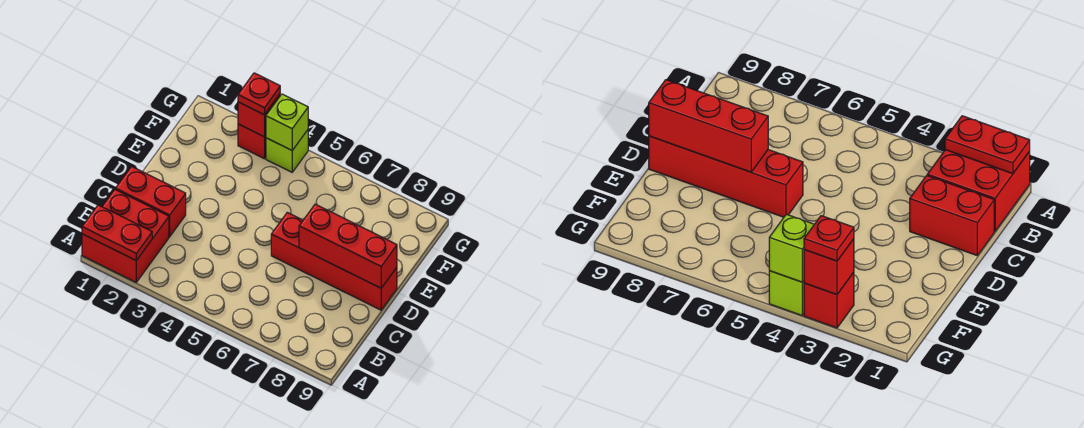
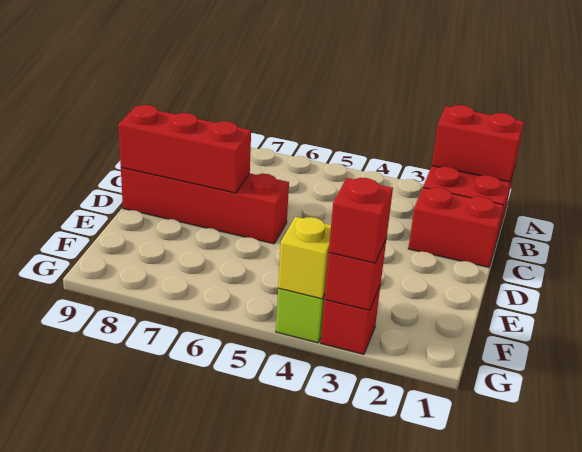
red plate A1:A2 level 2 -> red brick A1:A2 level 2
red plate G3 level 3 -> red brick G3 level 3
lime brick G4 level 2 -> yellow brick G4 level 2

